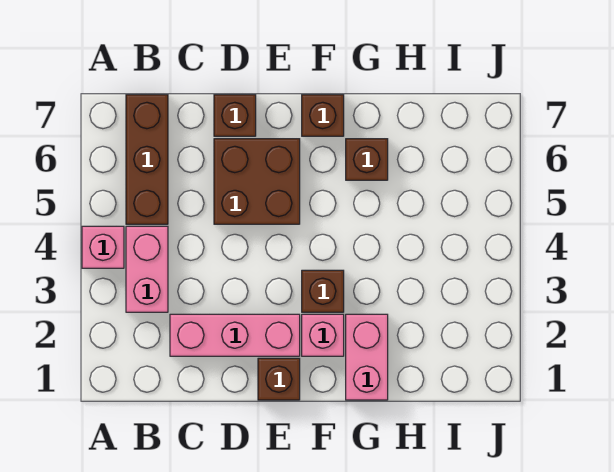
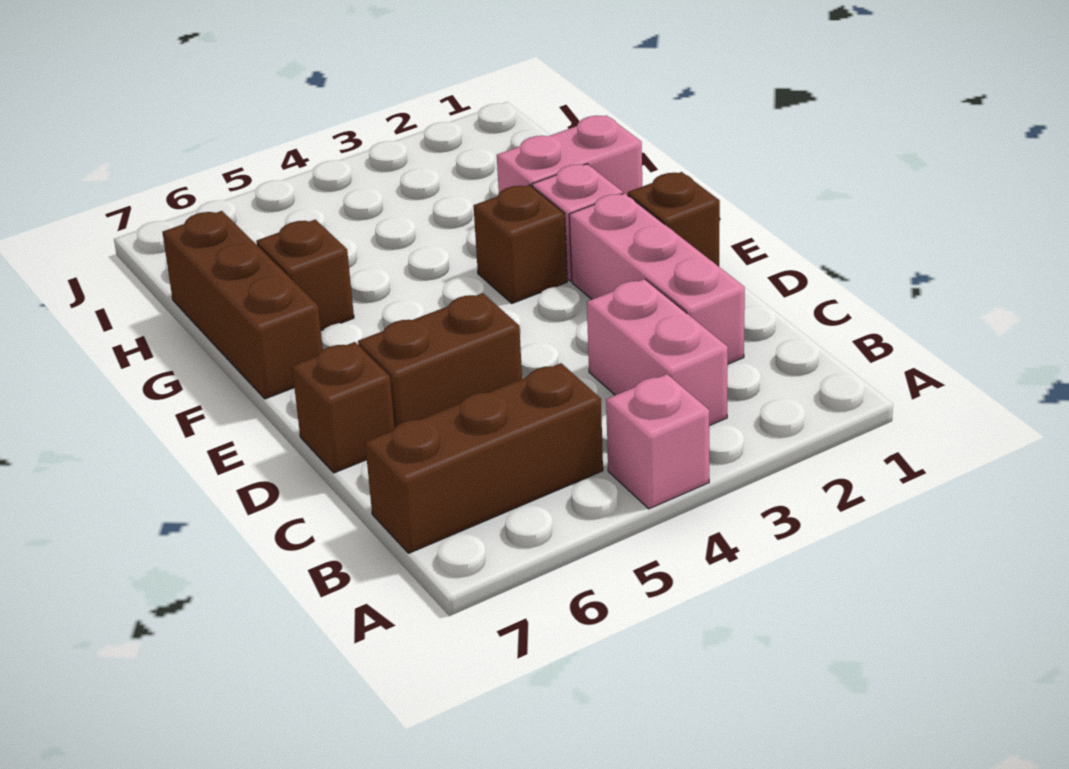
pink brick B3:B4 level 1 -> pink brick B3:C3 level 1
brown brick D5:E6 level 1 -> brown brick D5:D6 level 1
brown brick F7 level 1 -> brown brick F7:H7 level 1

